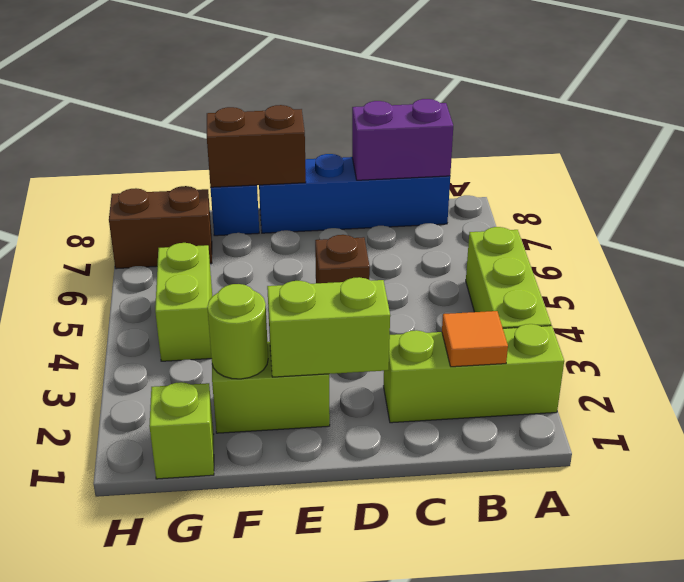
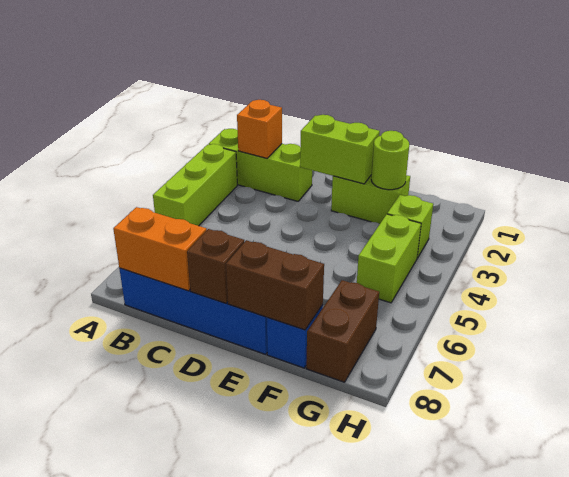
orange tile B2 level 2 -> orange brick B2 level 2
purple brick B8:C8 level 2 -> orange brick B8:C8 level 2
brown brick D5 level 1 -> brown brick D8 level 2
lime brick G1 level 1 -> lime brick G3 level 1
brown brick G7:H7 level 1 -> brown brick G7:G8 level 1

